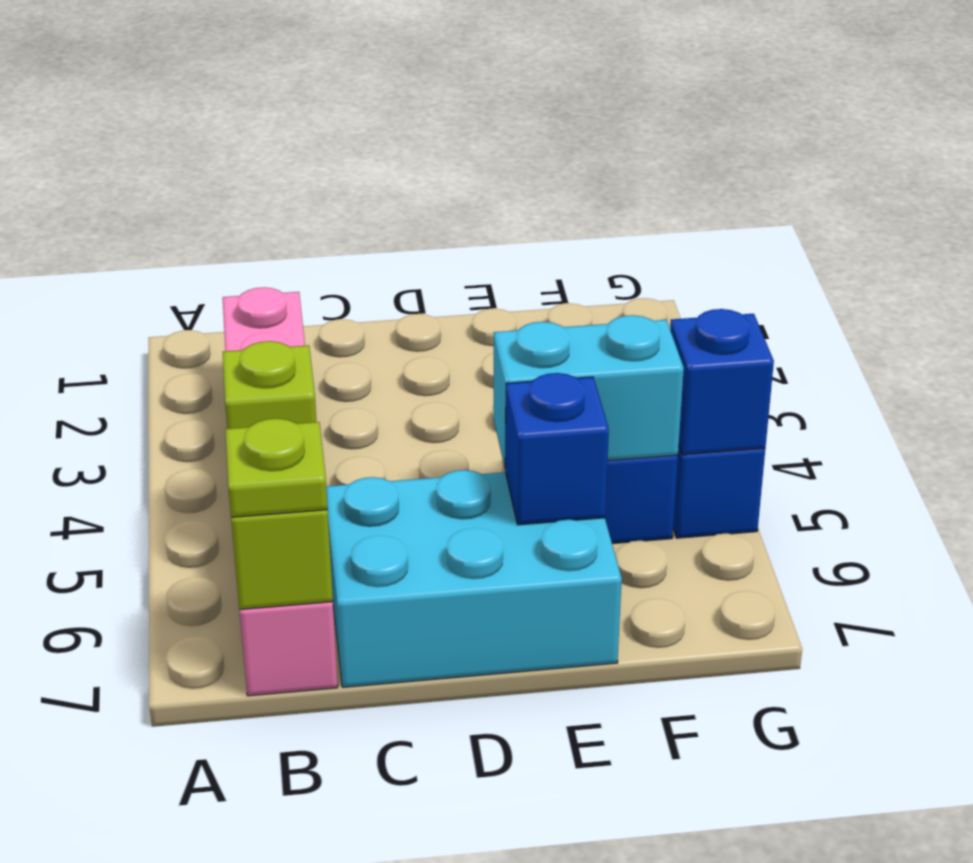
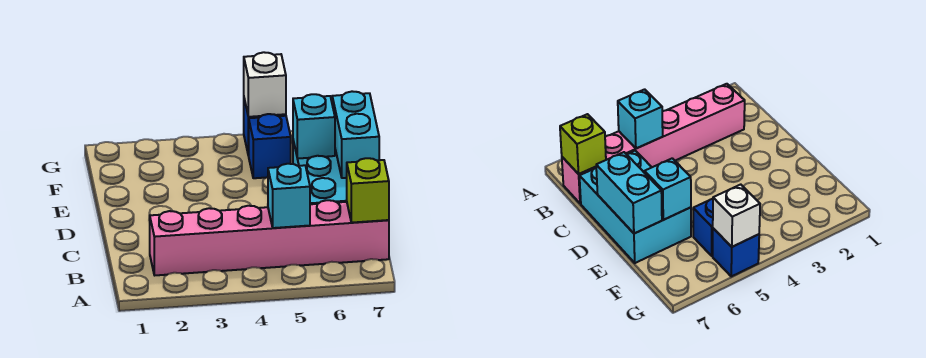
lime brick B5 level 2 -> cyan brick B5 level 2
lime plate B7 level 3 -> none
cyan brick E5:F5 level 2 -> cyan brick D7:E7 level 2
blue brick E6 level 2 -> cyan brick E6 level 2
blue brick G5 level 2 -> white brick G5 level 2

